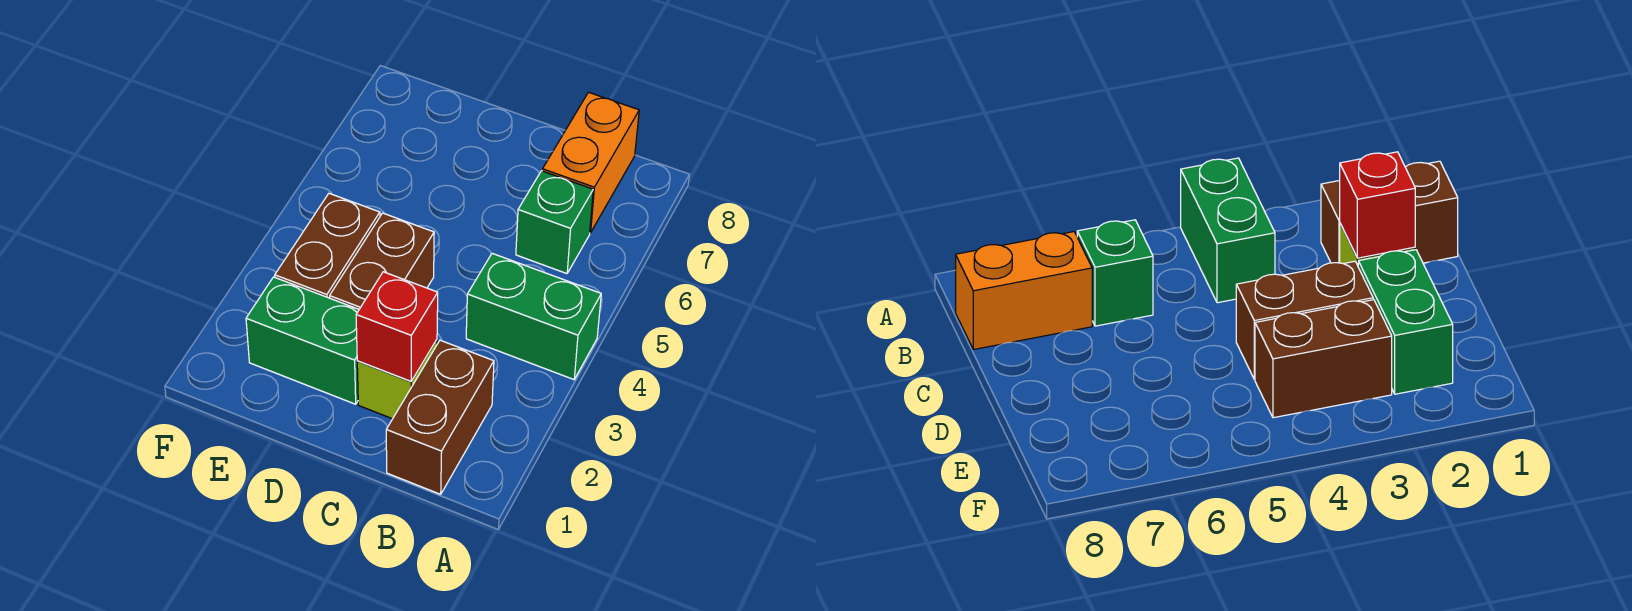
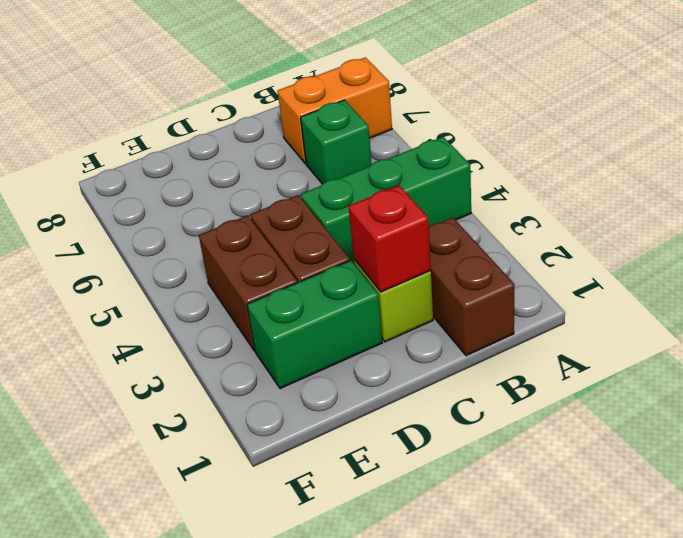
green brick A4:B4 level 1 -> green brick A4:C4 level 1
orange brick B7:B8 level 1 -> orange brick A7:B7 level 1

